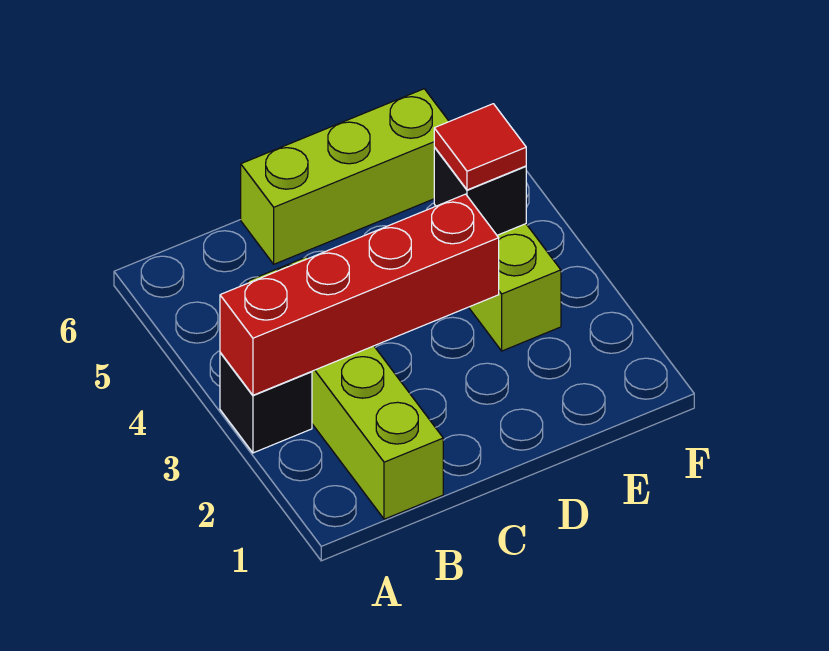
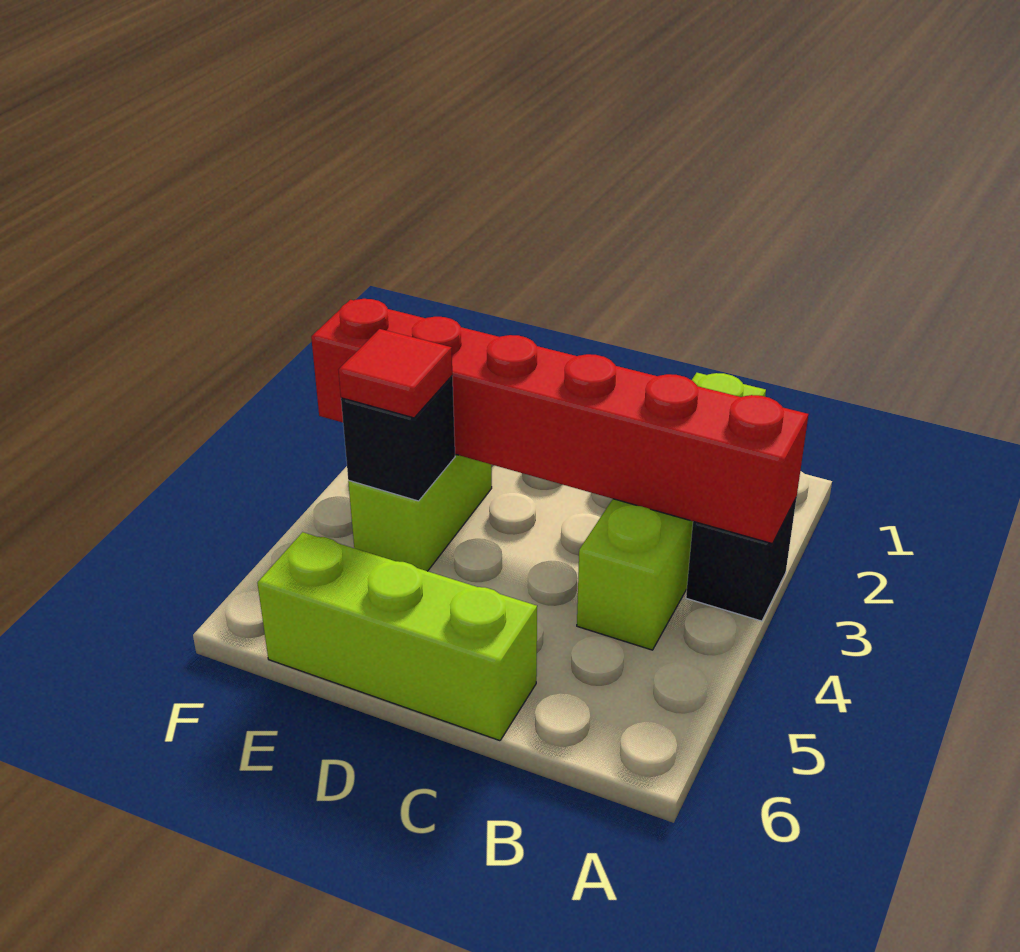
red brick A3:D3 level 2 -> red brick A3:F3 level 2

